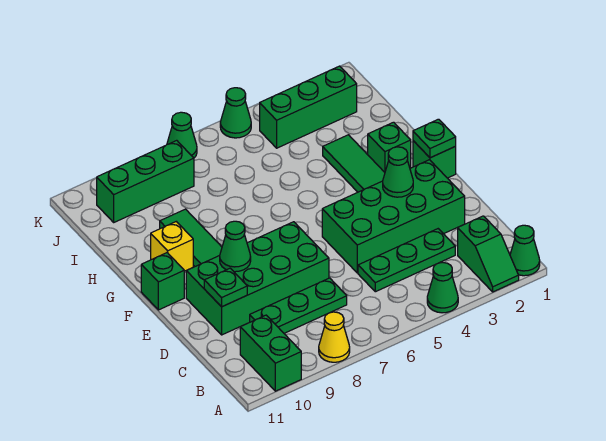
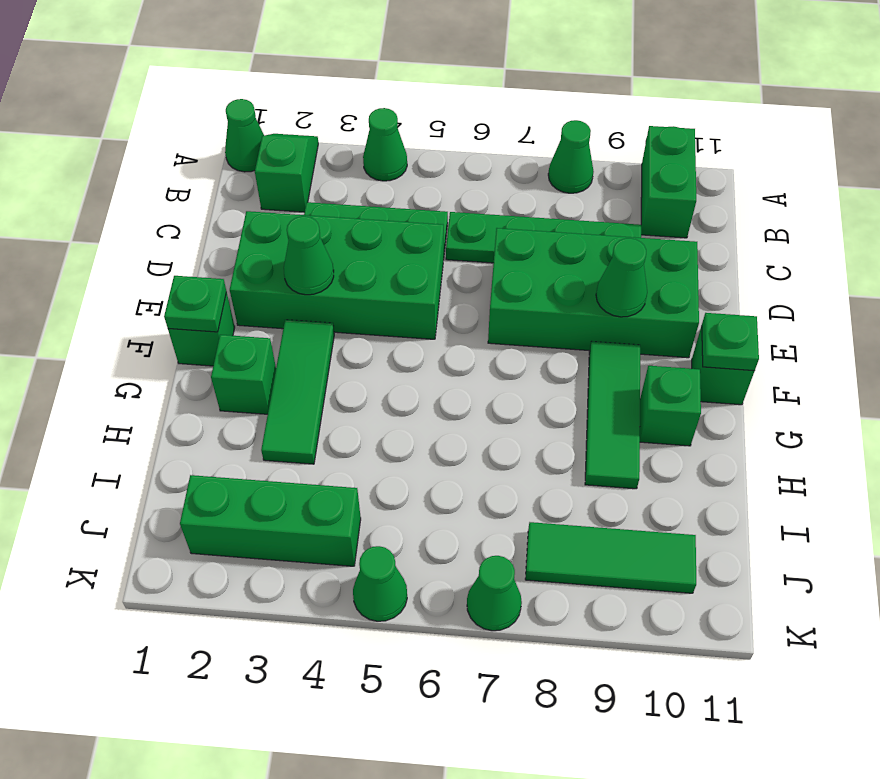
yellow cone A8 level 1 -> green cone A8 level 1
green plate C7:C9 level 1 -> green plate C6:C9 level 1
green plate D10 level 2 -> green plate F11 level 2
yellow brick G10 level 1 -> green brick G10 level 1
green brick J8:J10 level 1 -> green tile J8:J10 level 1

